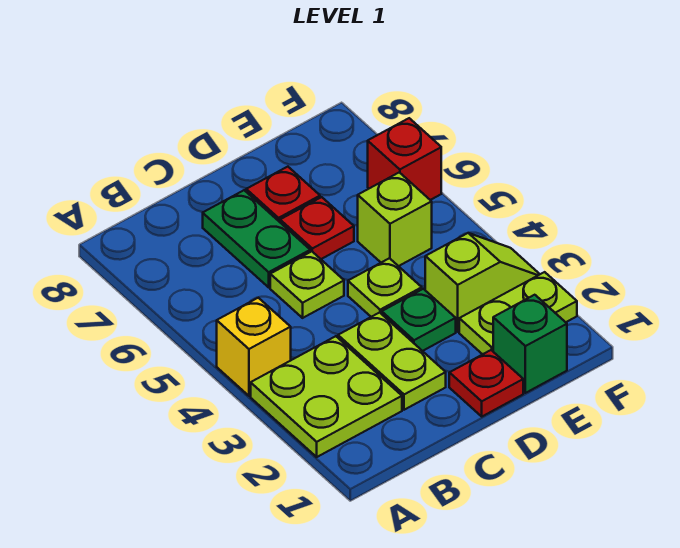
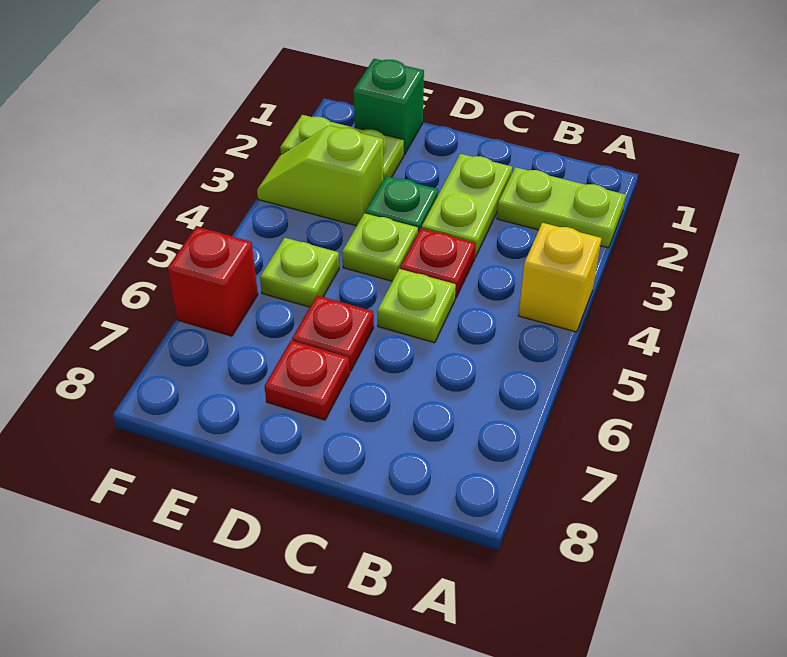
lime plate A2:B3 level 1 -> lime plate A2:B2 level 1
green plate C6:C7 level 1 -> none
red plate D1 level 1 -> red plate C4 level 1
lime brick E5 level 1 -> lime plate E5 level 1

